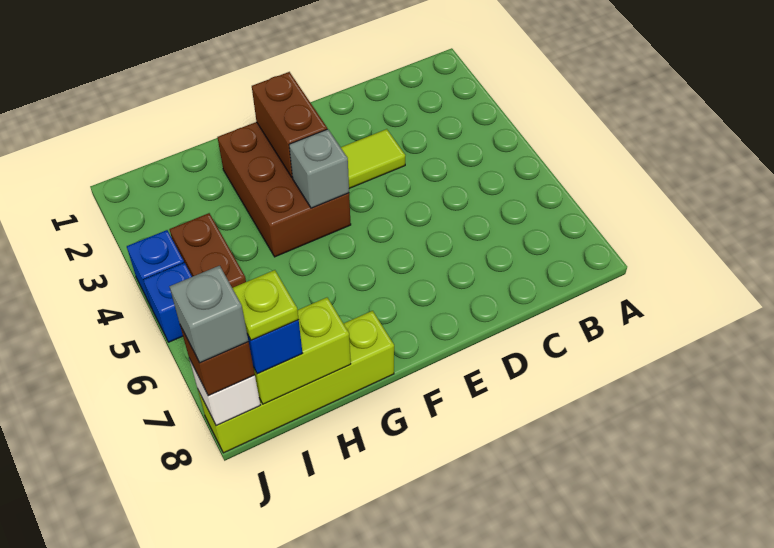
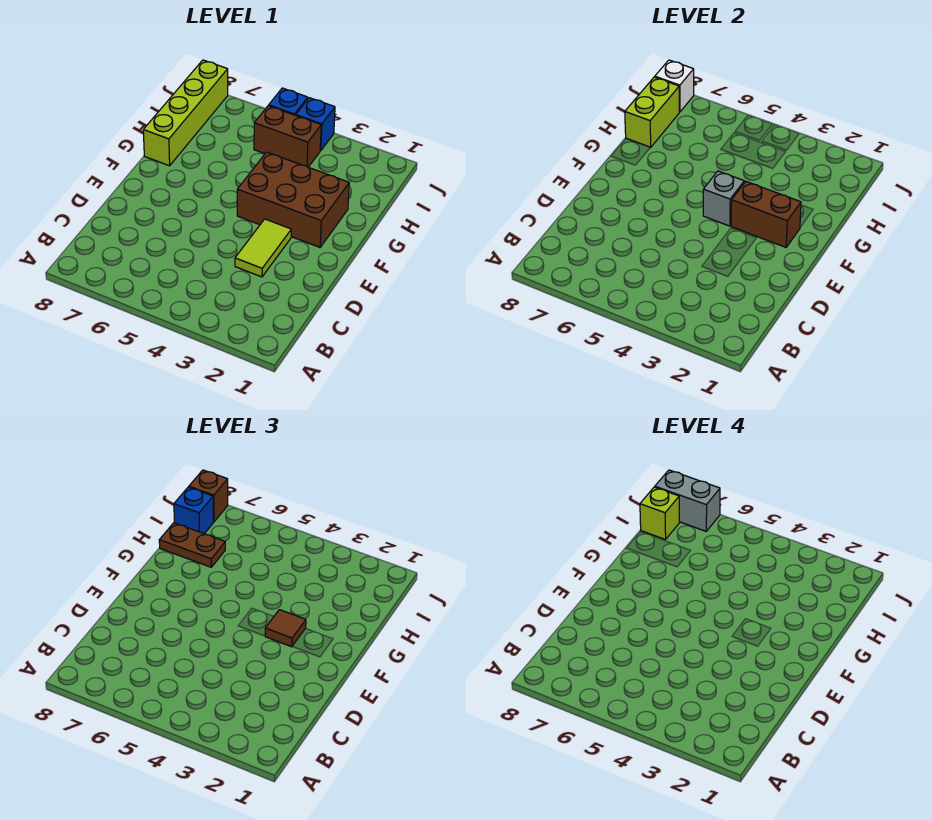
none -> brown tile F3 level 3
none -> brown plate H7:H8 level 3
lime plate I8 level 4 -> lime brick I8 level 4
grey brick J8 level 4 -> grey brick J7:J8 level 4

